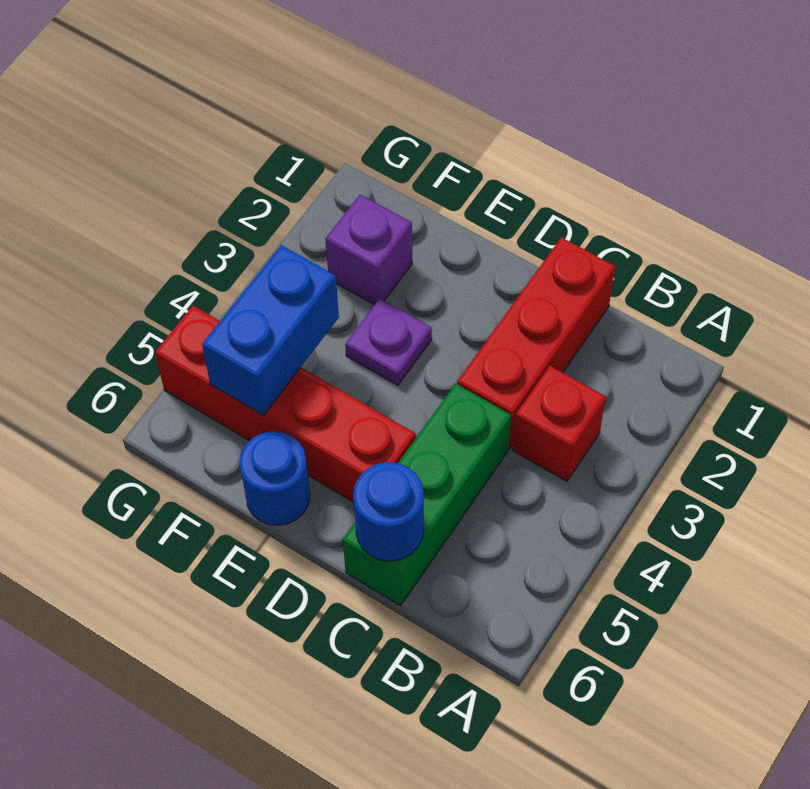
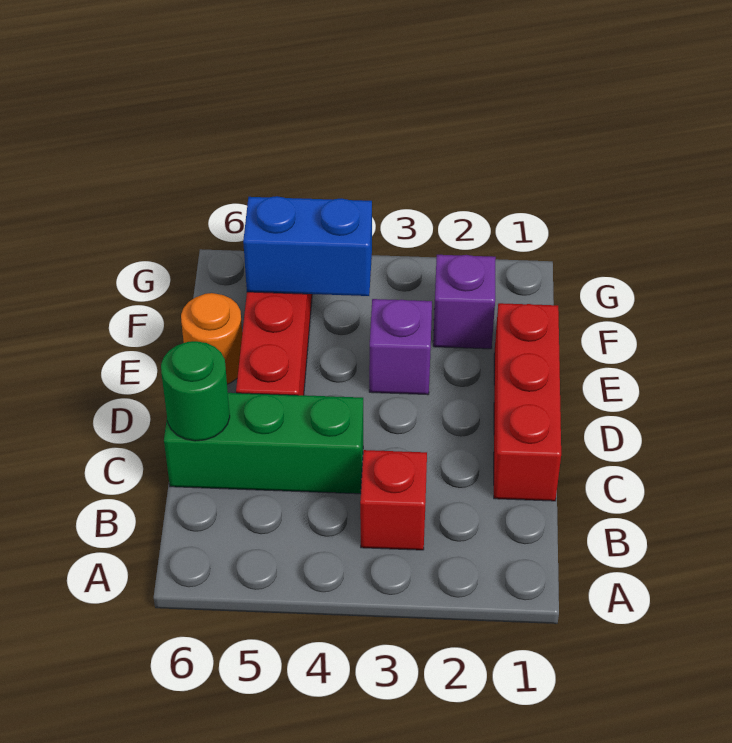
red brick C1:C3 level 1 -> red brick C1:E1 level 1
blue round brick C6 level 2 -> green round brick C6 level 2
purple plate E3 level 1 -> purple brick E3 level 1
blue round brick E6 level 1 -> orange round brick E6 level 1

